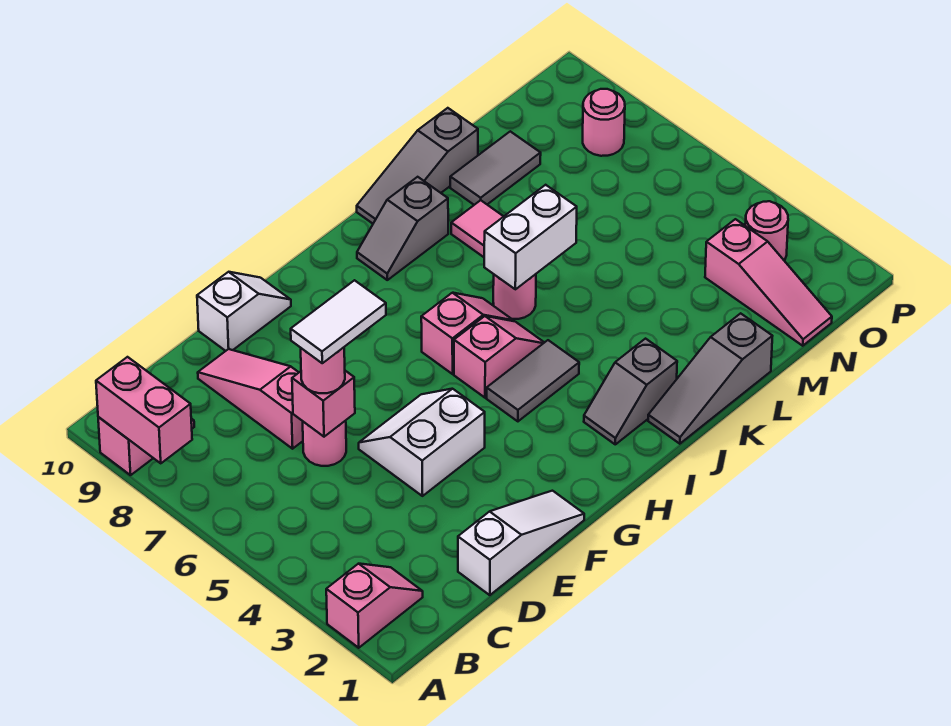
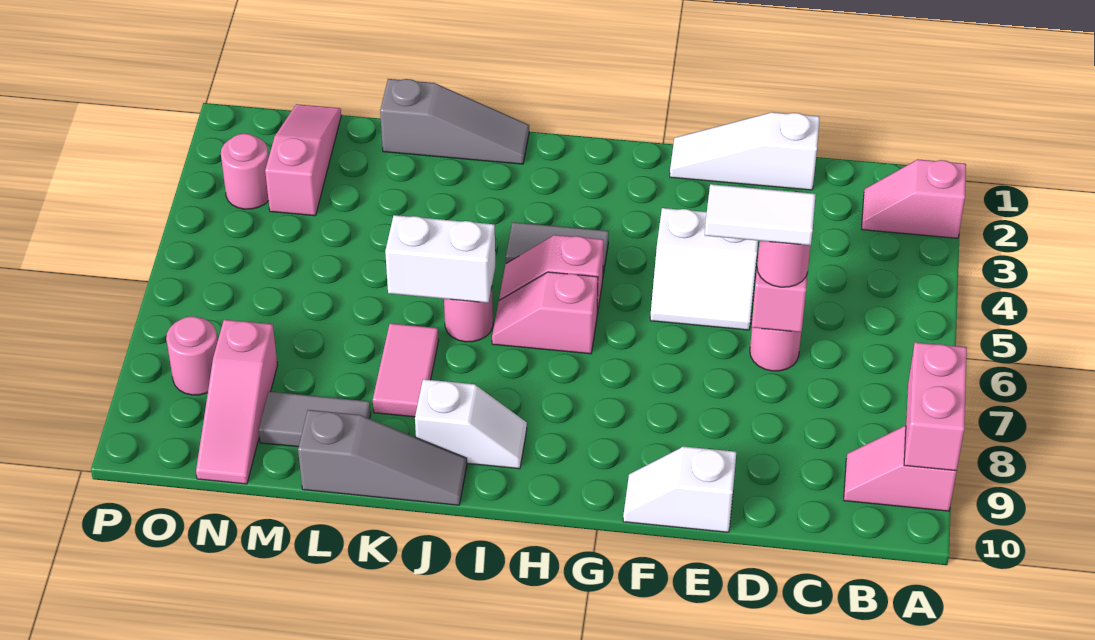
pink slope D7:D9 level 1 top 7 -> pink slope N8:N10 level 1 top 8
grey slope I2:J2 level 1 top J -> none
grey slope I9:J9 level 1 top J -> white slope I9:J9 level 1 top J

